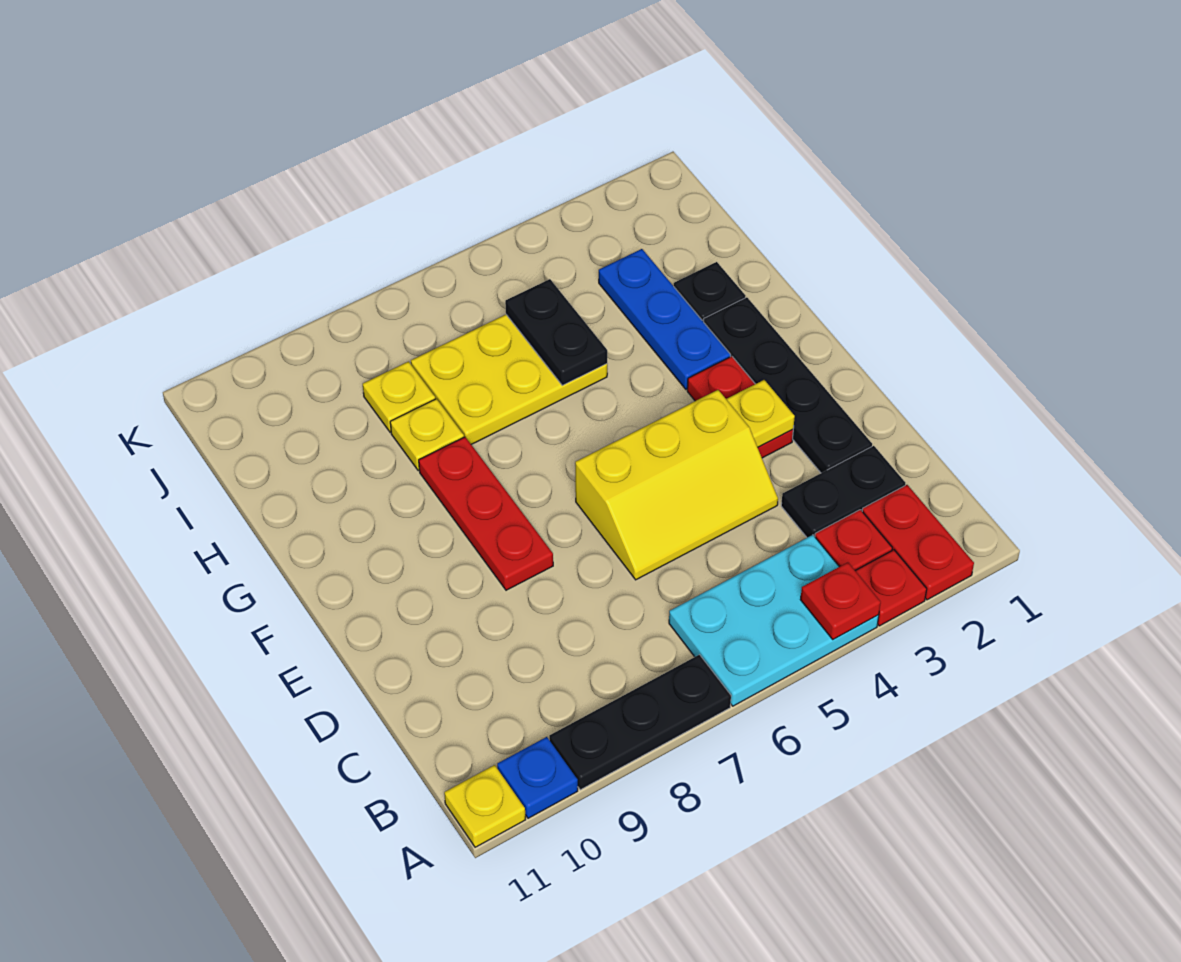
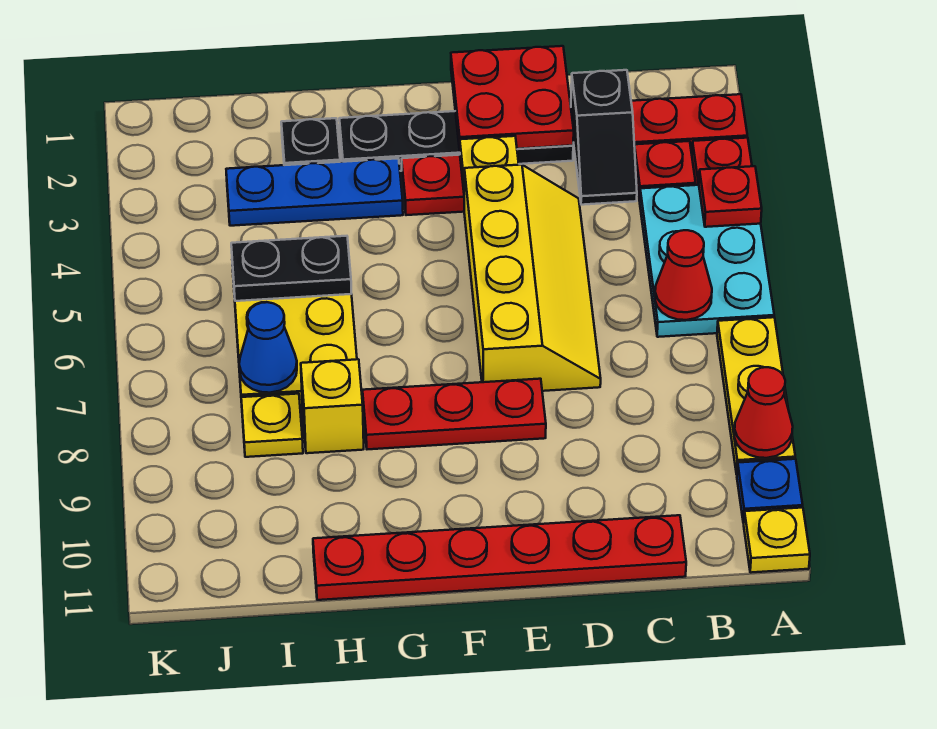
black plate A7:A9 level 1 -> yellow plate A7:A9 level 1
none -> red cone A9 level 2
none -> red cone B6 level 2
black plate C2:C3 level 1 -> black slope C2:C3 level 1 top 2
none -> red plate C11:H11 level 1
none -> red plate D1:E2 level 2
yellow slope D4:E6 level 1 top E -> yellow slope D4:E7 level 1 top E
yellow plate H8 level 1 -> yellow brick H8 level 1
none -> blue cone I7 level 2

